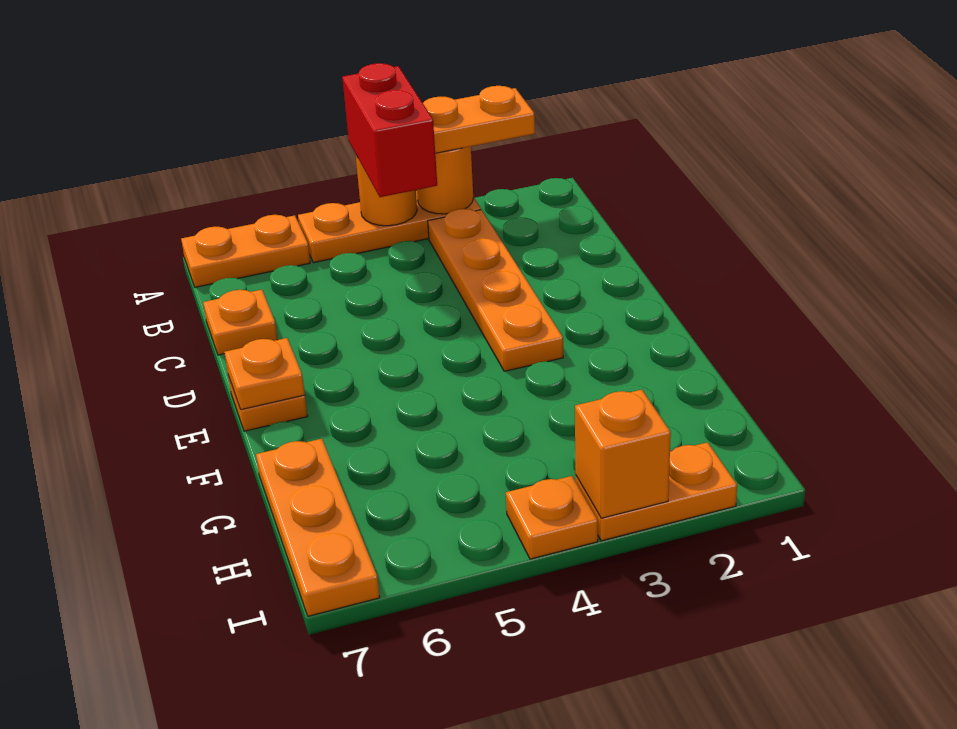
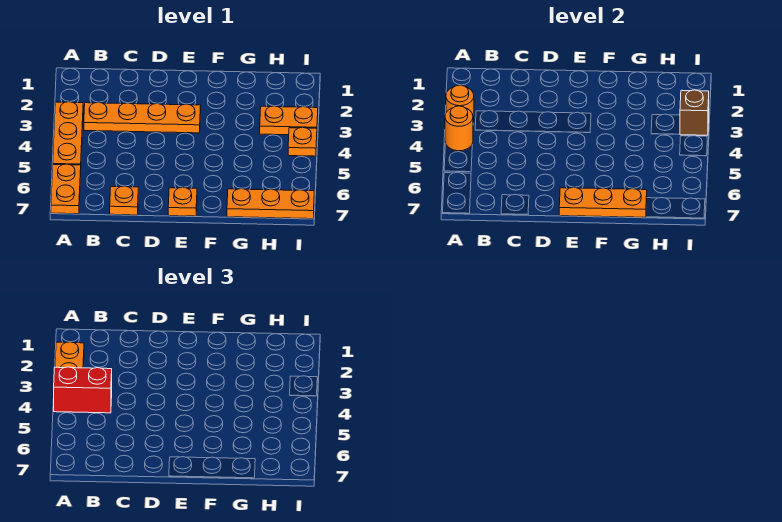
orange plate E7 level 2 -> orange plate E7:G7 level 2
orange plate I2:I3 level 1 -> orange plate H3:I3 level 1
orange brick I3 level 2 -> brown brick I3 level 2

